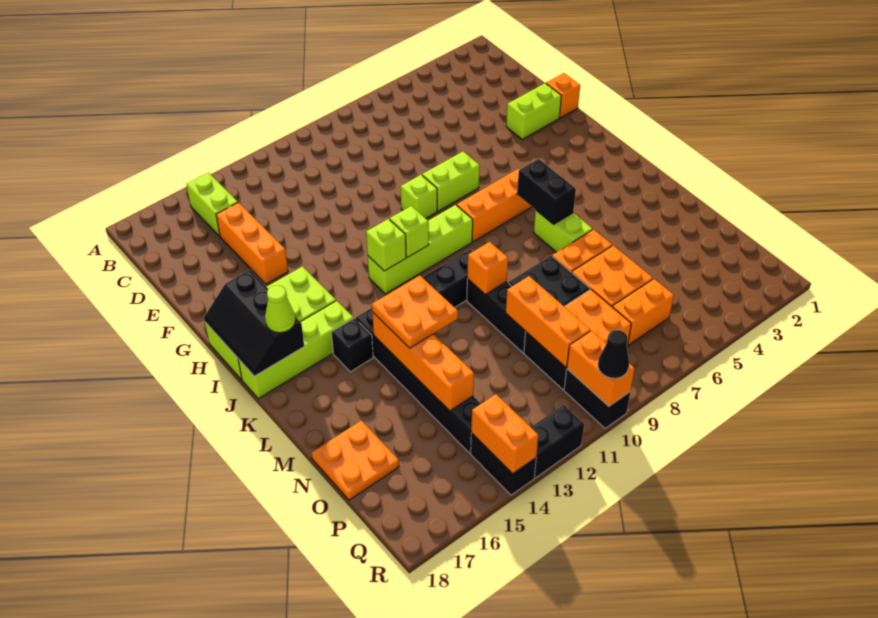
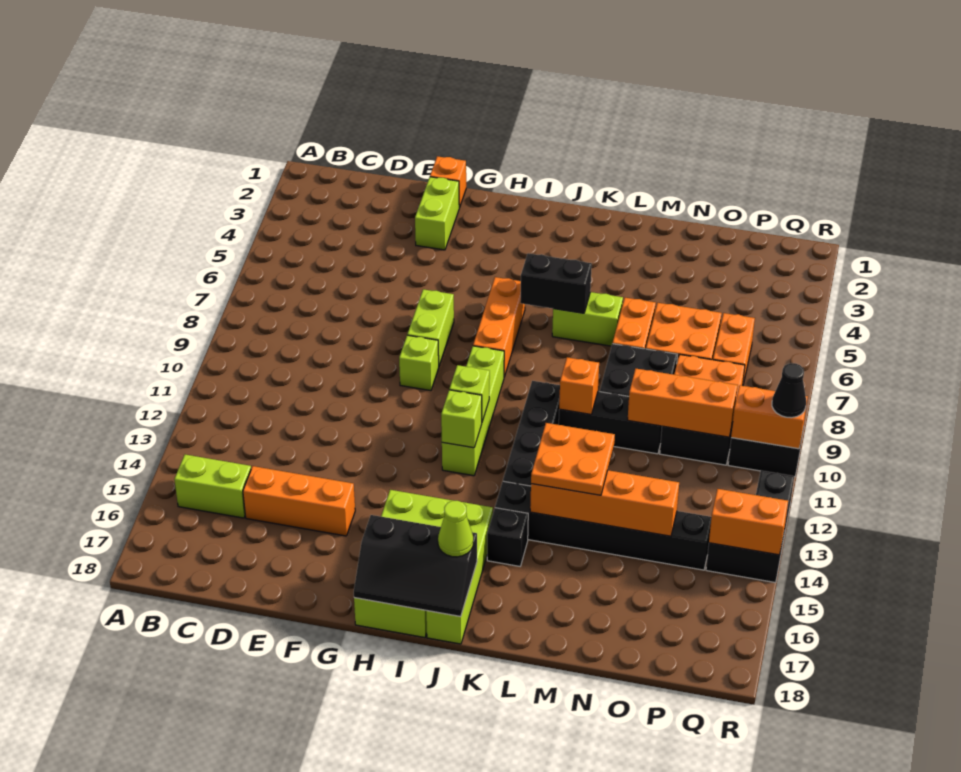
orange plate N17:O18 level 1 -> none

